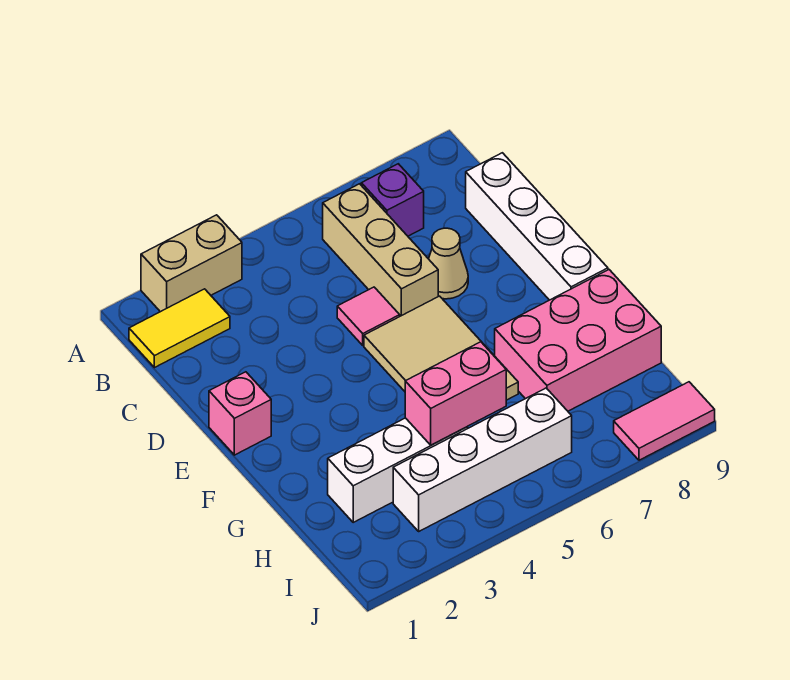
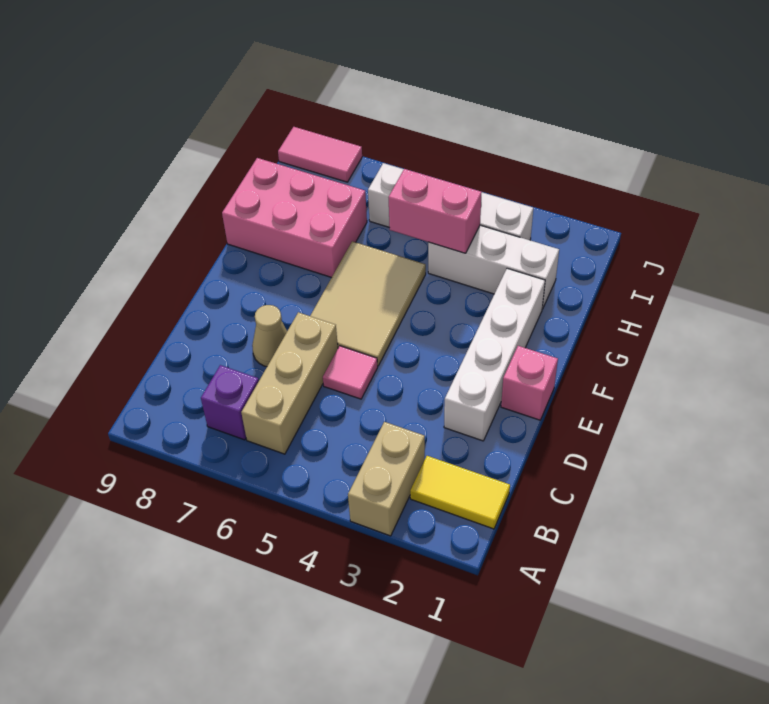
tan brick A2:A3 level 1 -> tan brick A3:B3 level 1
white brick C9:F9 level 1 -> white brick D2:G2 level 1

